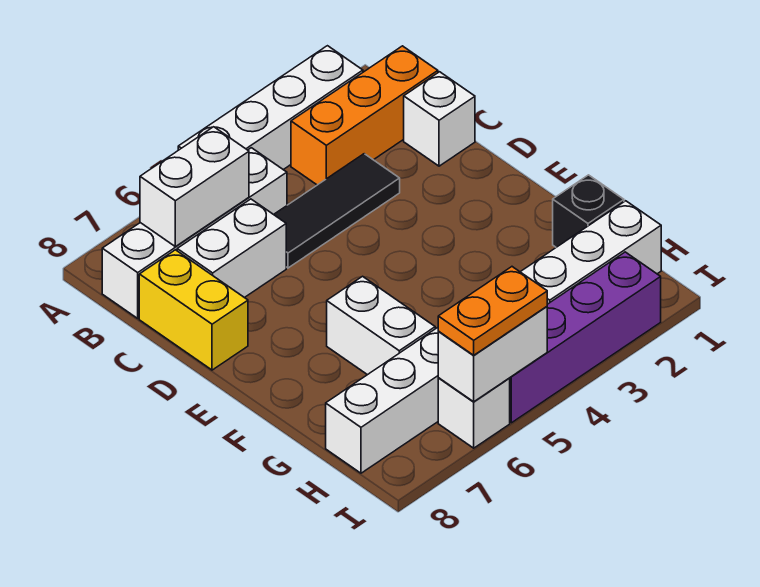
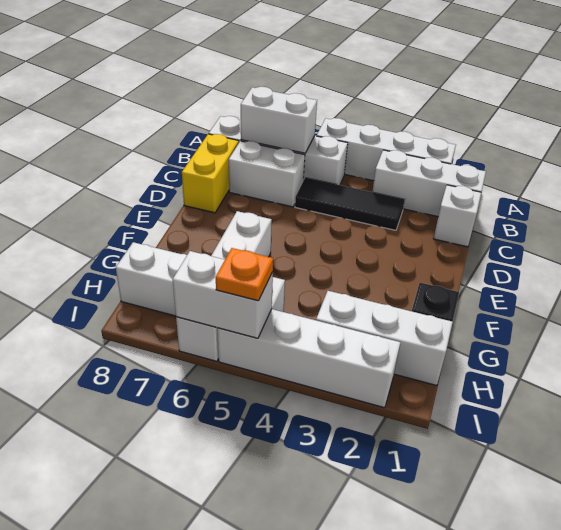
orange brick B1:B3 level 1 -> white brick B1:B3 level 1
purple brick I2:I5 level 1 -> white brick I2:I5 level 1
orange plate I5:I6 level 3 -> orange plate I5 level 3

